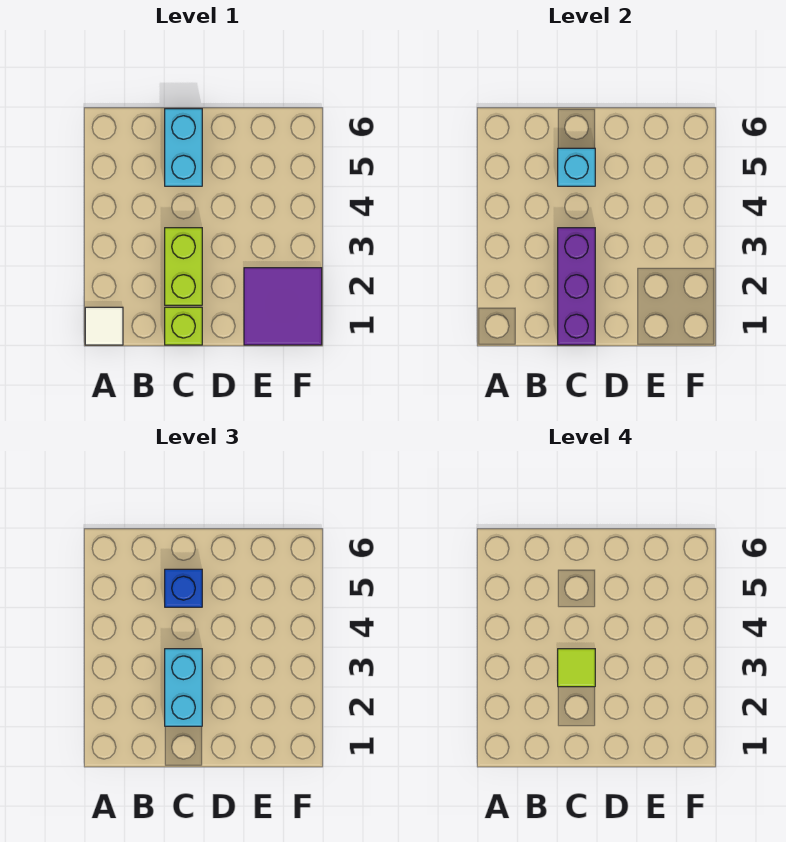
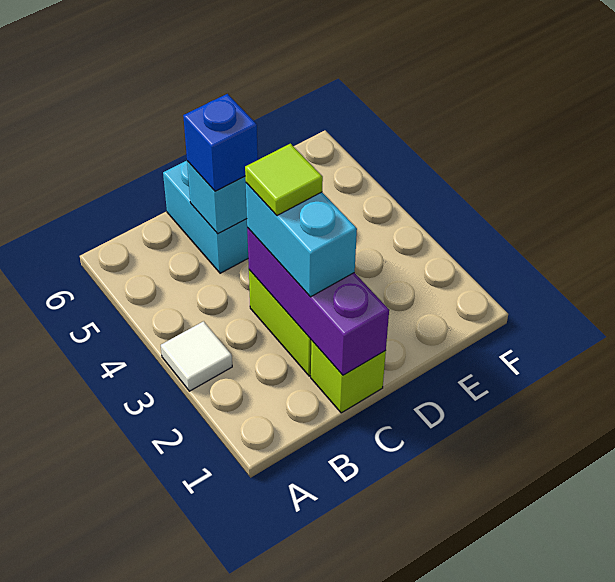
white tile A1 level 1 -> white tile A3 level 1
purple tile E1:F2 level 1 -> none

